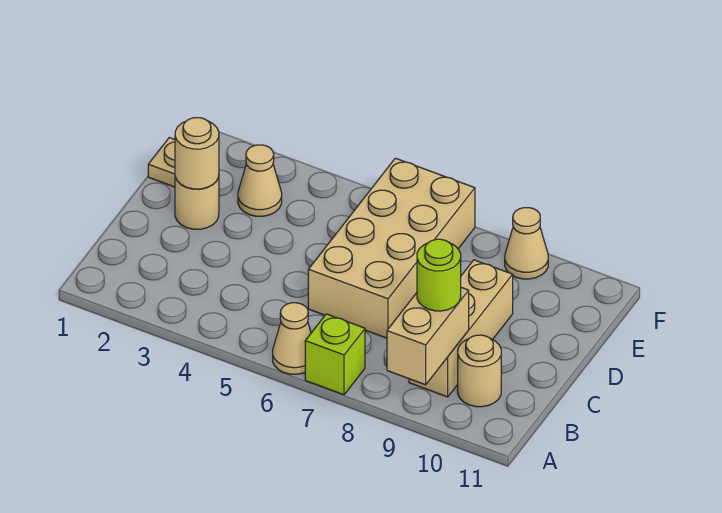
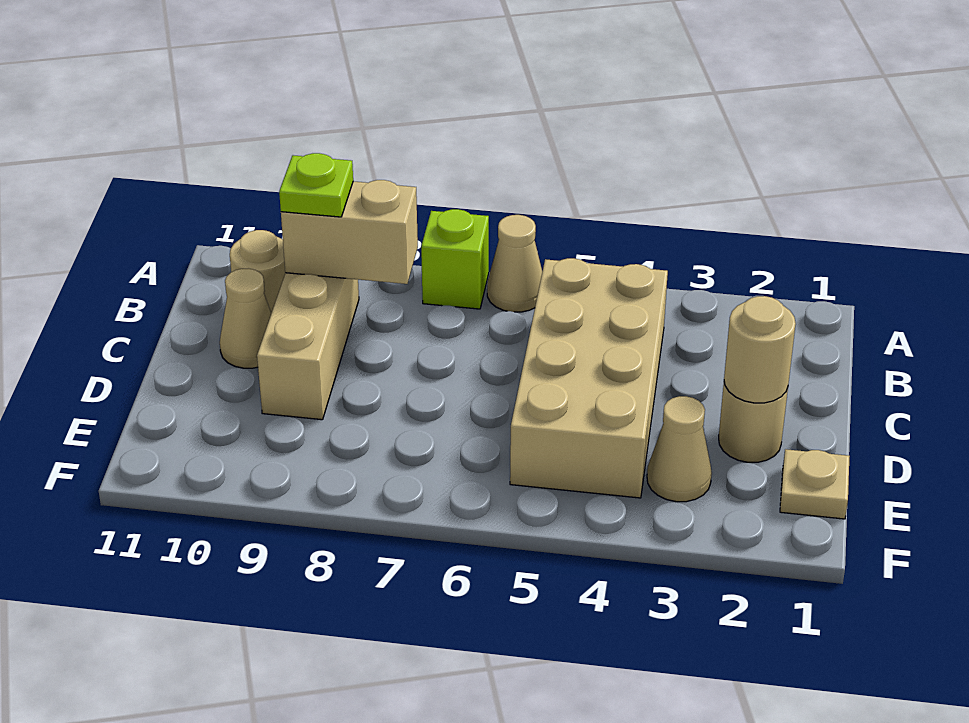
tan brick A9:B9 level 2 -> tan brick B8:B9 level 2
lime round brick B9 level 3 -> lime plate B9 level 3
tan brick C6:F7 level 1 -> tan brick B4:E5 level 1
tan cone F9 level 1 -> tan cone C10 level 1

